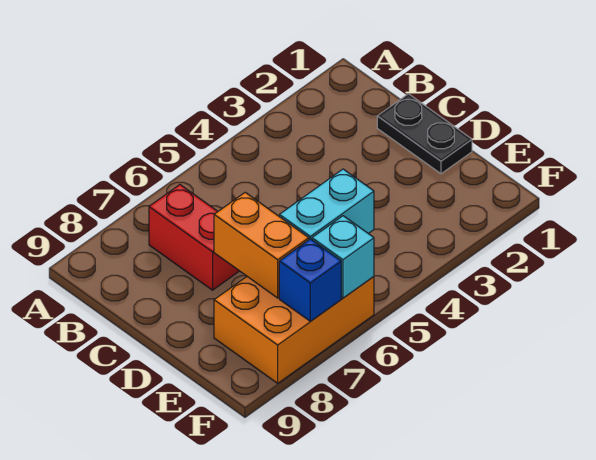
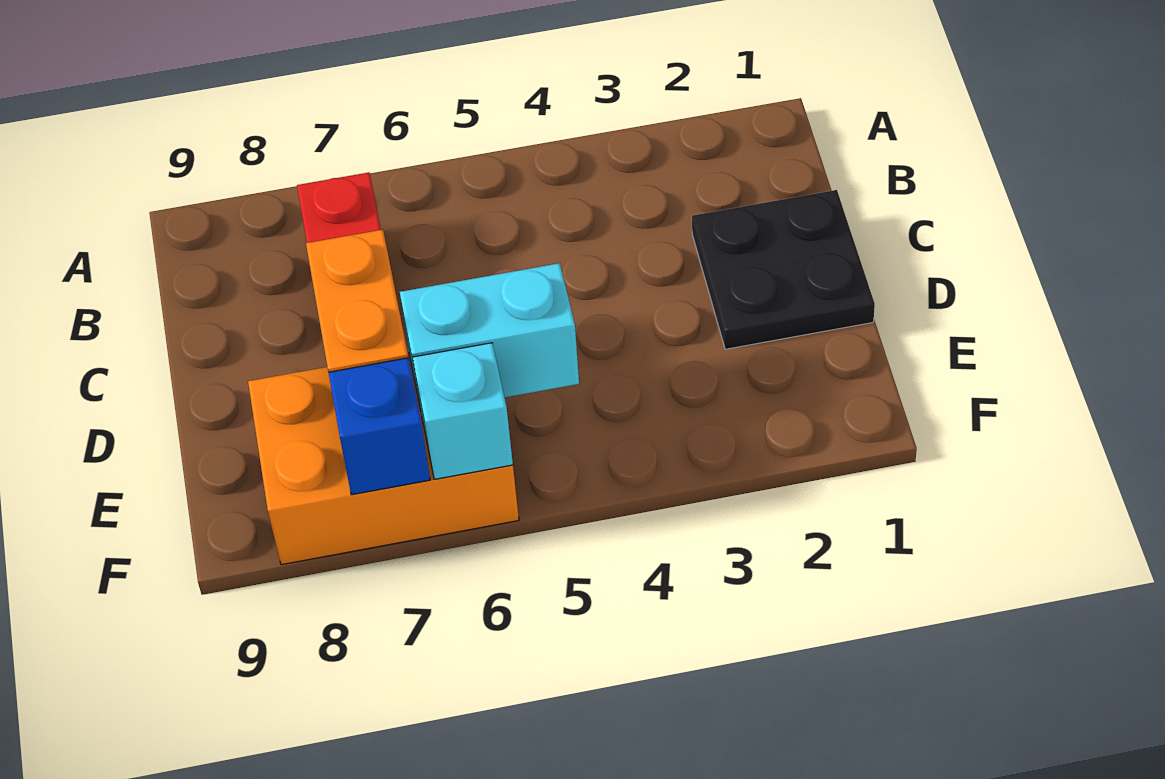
black plate C1:D1 level 1 -> black plate C1:D2 level 1

